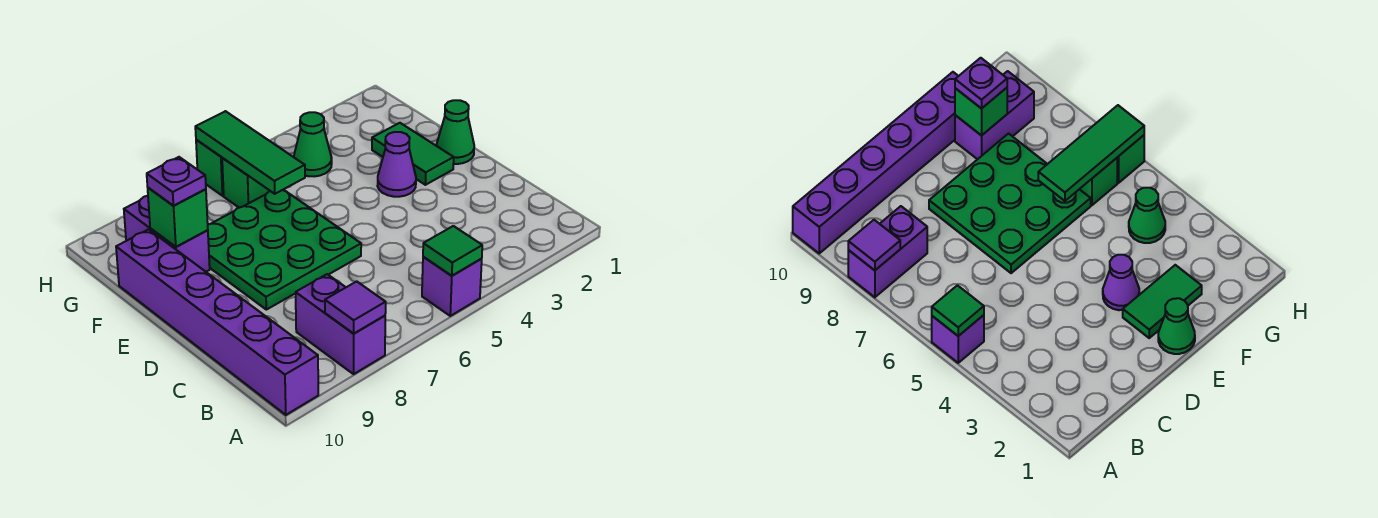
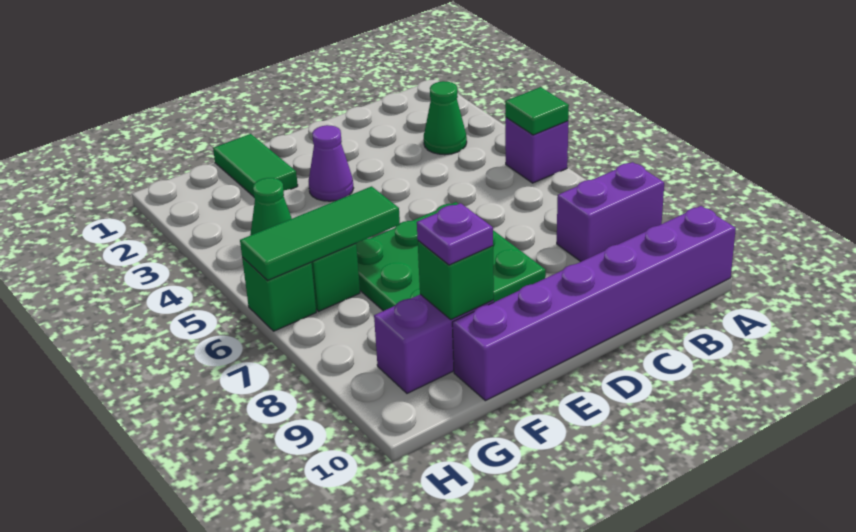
purple tile A8 level 2 -> none
green cone E1 level 1 -> green cone B3 level 1
green tile E2:F2 level 1 -> green tile F1:F2 level 1

